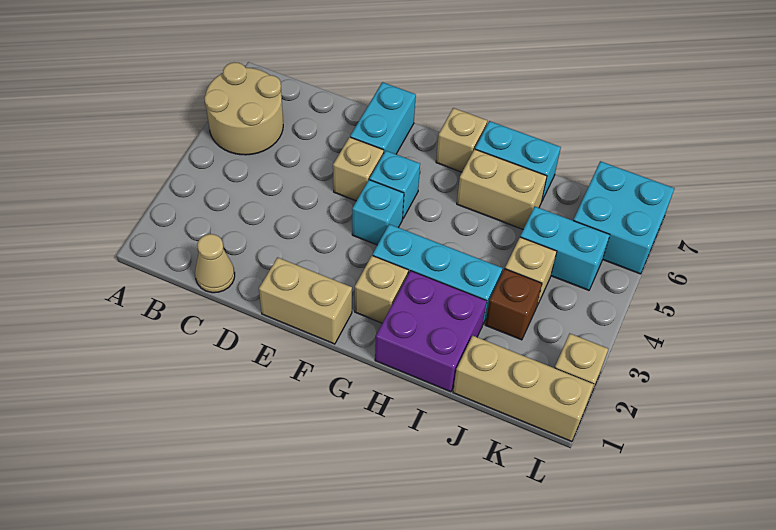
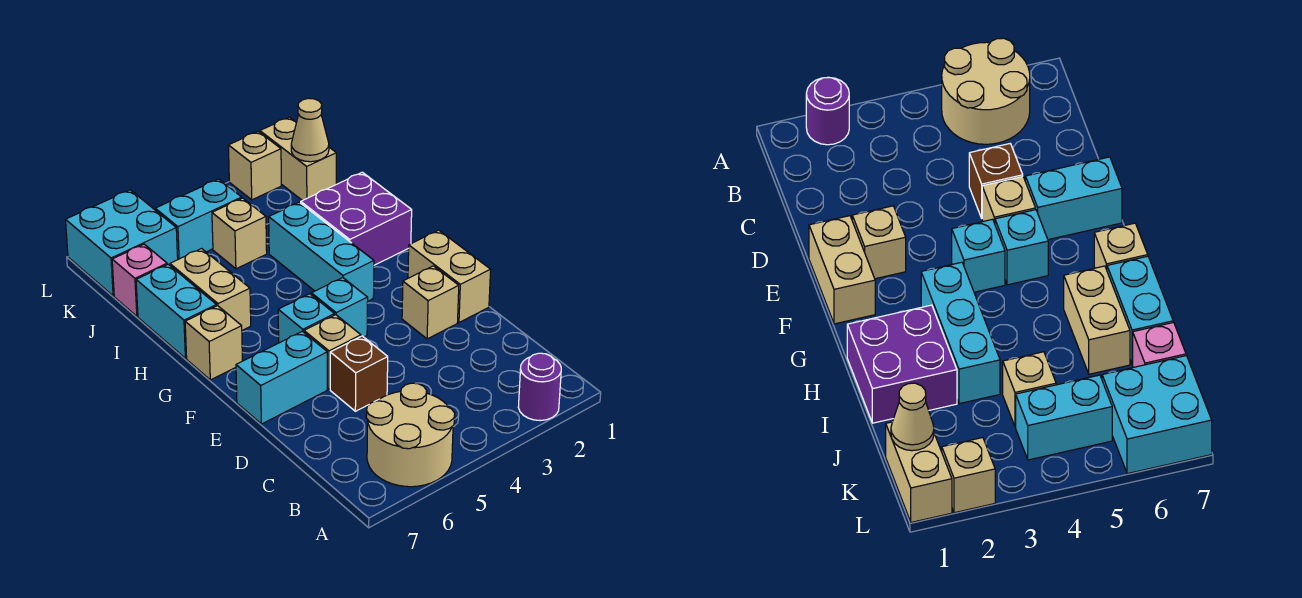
none -> purple round brick A2 level 1
tan cone C1 level 1 -> tan cone K1 level 2
tan brick G2 level 1 -> tan brick E2 level 1
tan brick J1:L1 level 1 -> tan brick K1:L1 level 1
brown brick J3 level 1 -> brown brick D5 level 1
cyan brick J5:K5 level 1 -> cyan brick K4:K5 level 1
none -> pink brick J7 level 1

